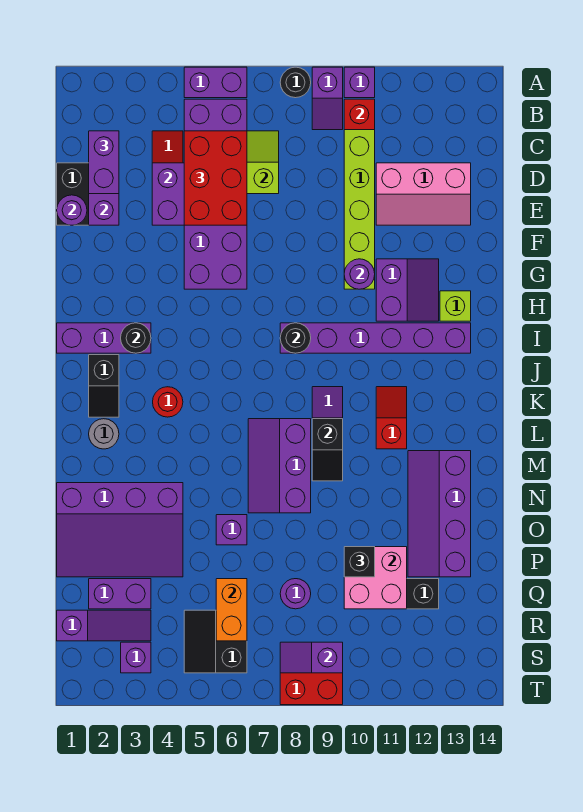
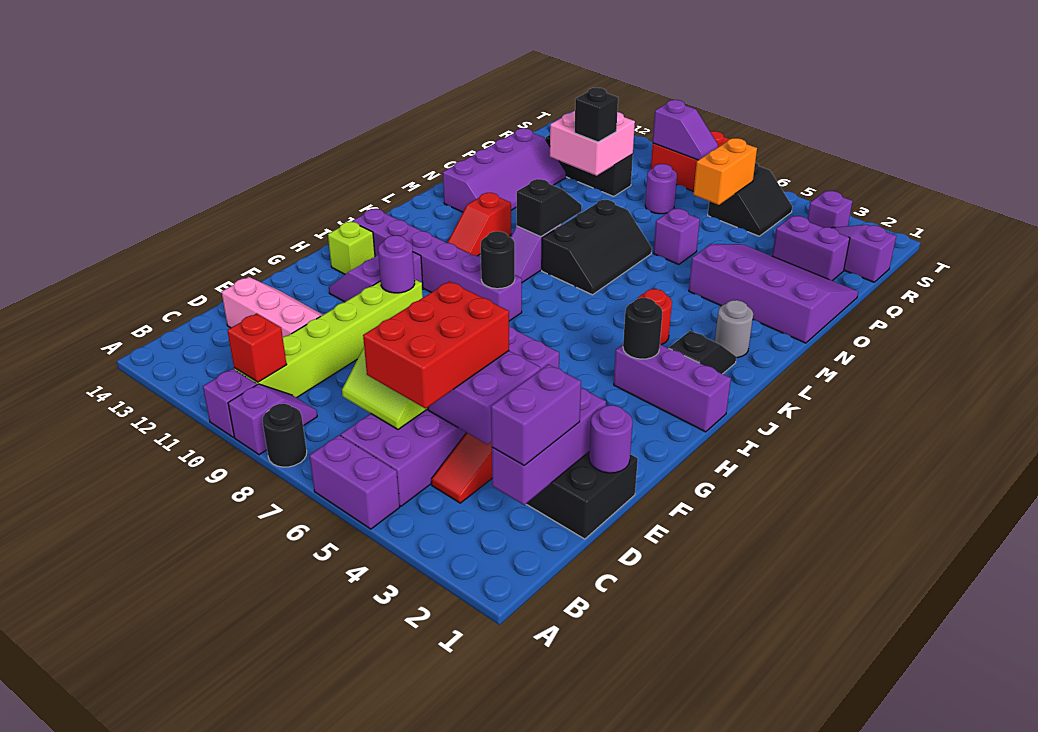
purple slope L7:N8 level 1 top 8 -> black slope L7:N8 level 1 top 8

